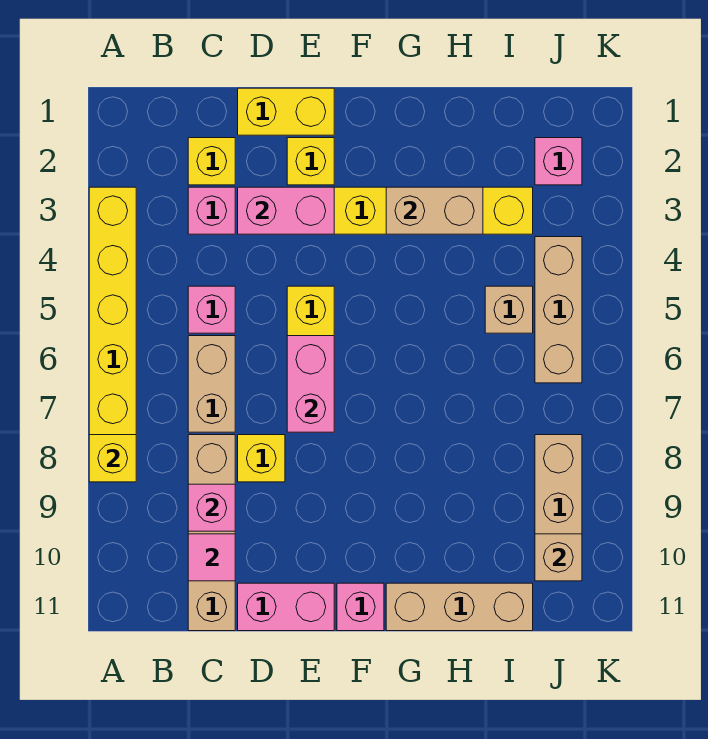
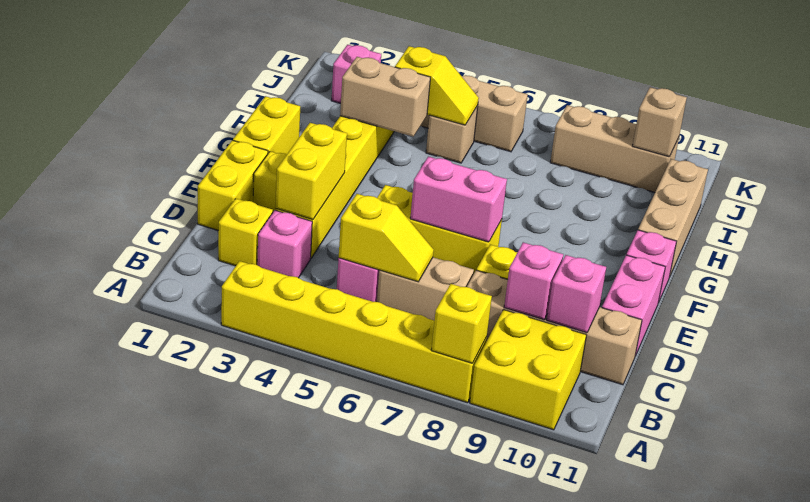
none -> yellow brick A9:B10 level 1
none -> yellow slope C5:C6 level 2 top 5
pink tile C10 level 2 -> pink brick C10 level 2
pink brick D3:E3 level 2 -> yellow brick D3:E3 level 2
none -> yellow brick F1:G1 level 1
tan brick G3:H3 level 2 -> tan brick H3:H4 level 2
none -> yellow slope I4:I5 level 2 top 4

